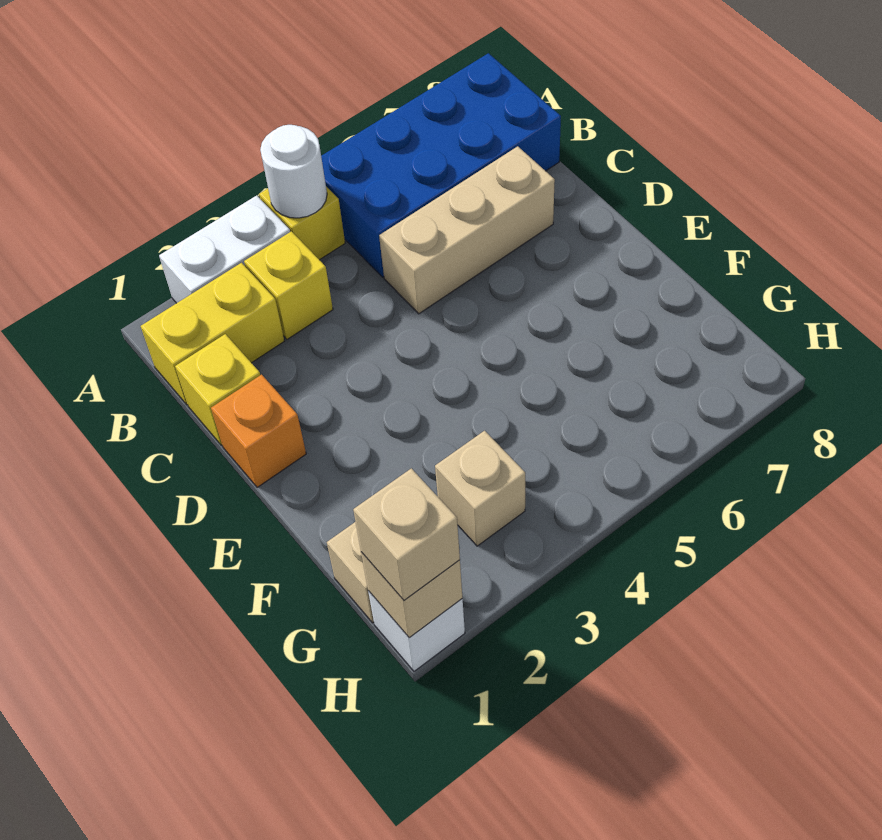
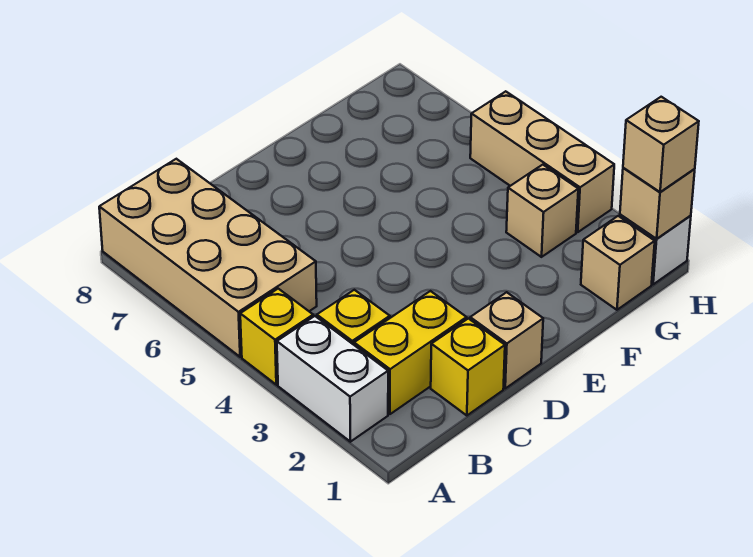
white round brick A4 level 2 -> none
blue brick A5:B8 level 1 -> tan brick A5:B8 level 1
yellow brick B1:B2 level 1 -> yellow brick B2:C2 level 1
tan brick C5:C7 level 1 -> tan brick H3:H5 level 1
orange brick D1 level 1 -> tan brick D1 level 1

